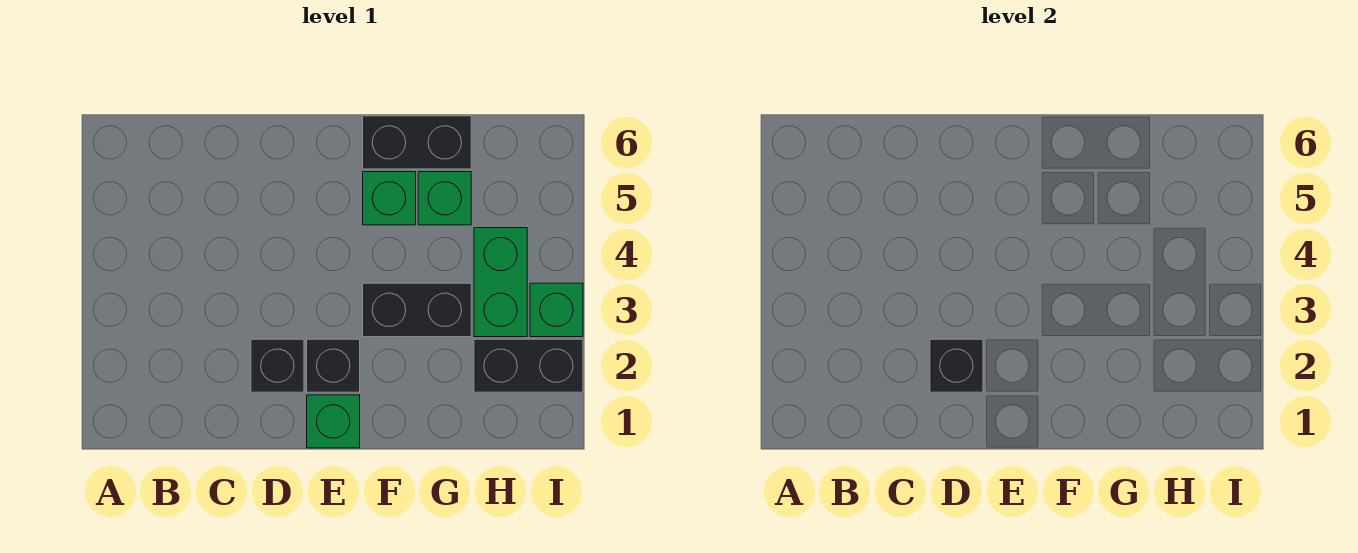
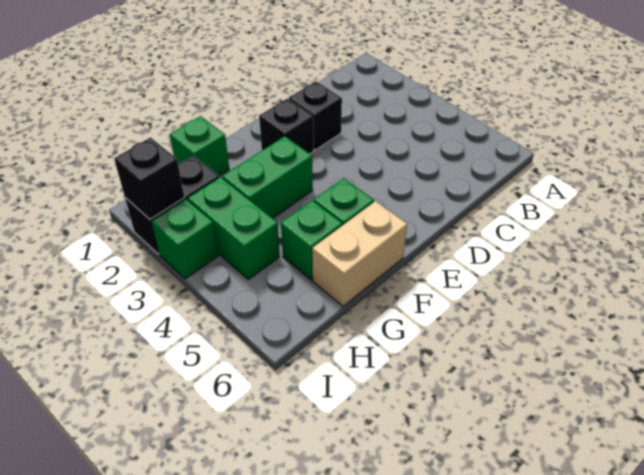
black brick D2 level 2 -> black brick I2 level 2
green brick E1 level 1 -> green brick G1 level 1
black brick F3:G3 level 1 -> green brick F3:G3 level 1
black brick F6:G6 level 1 -> tan brick F6:G6 level 1

